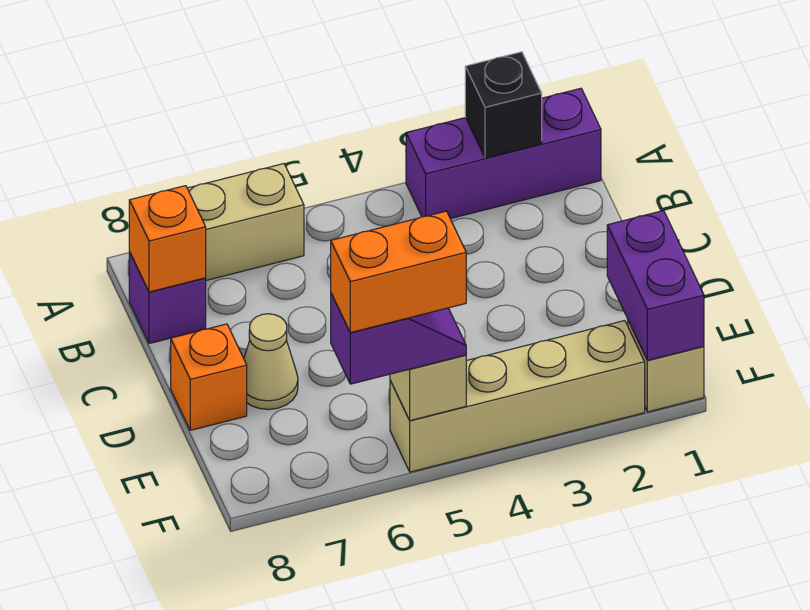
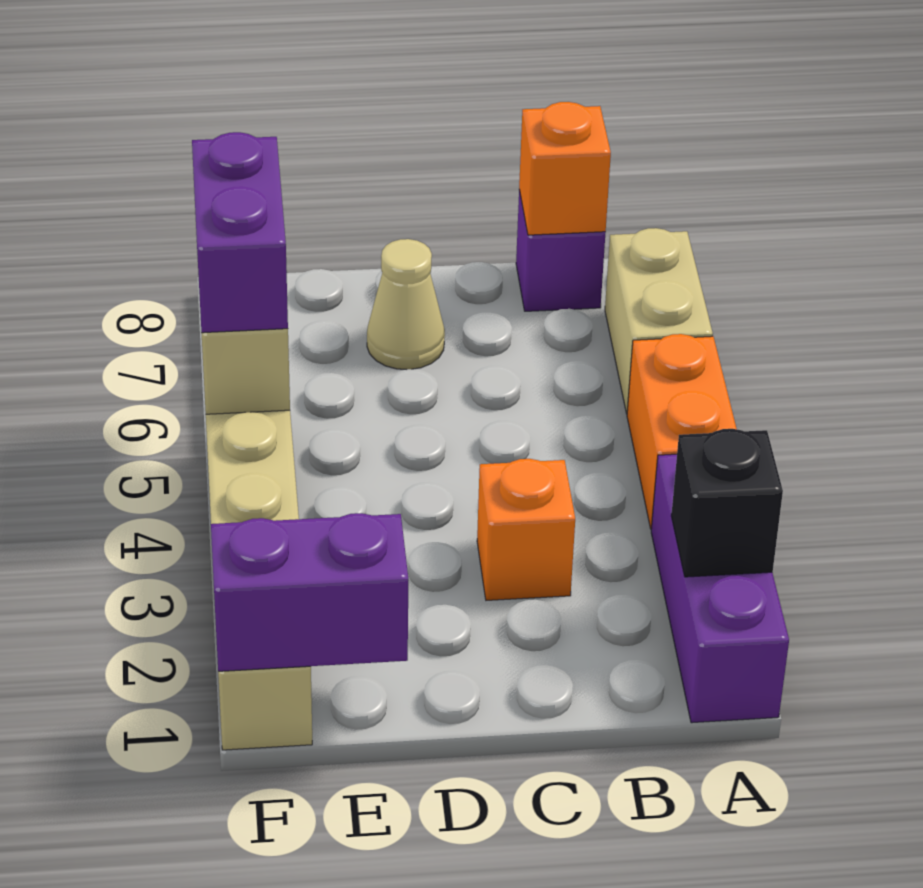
orange brick D8 level 1 -> orange brick C3 level 1
purple slope F5:F6 level 3 top 6 -> purple brick F5:F6 level 3
orange brick F5:F6 level 4 -> orange brick A4:A5 level 1

